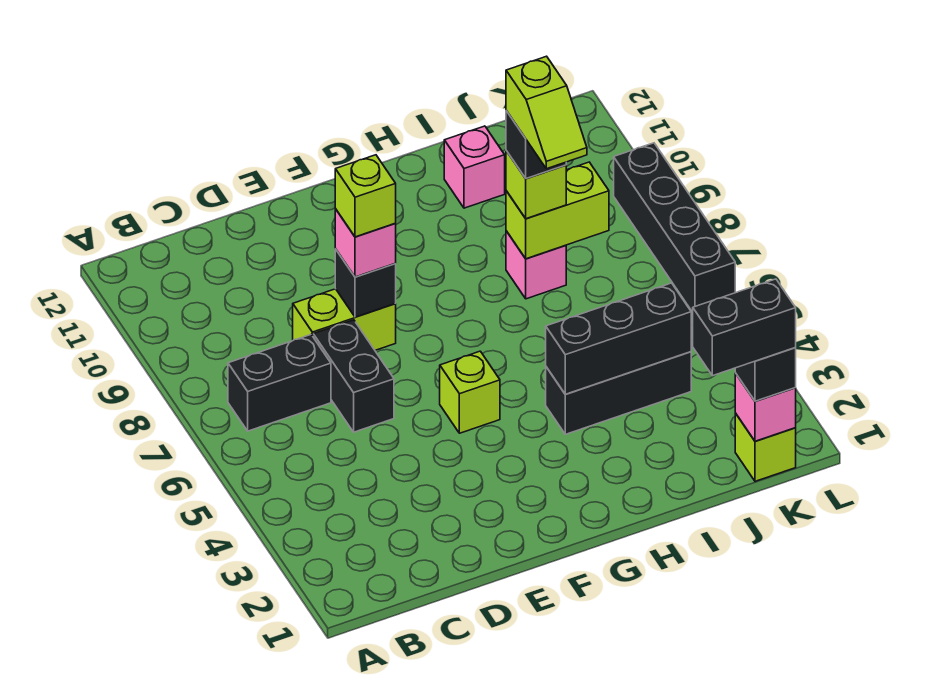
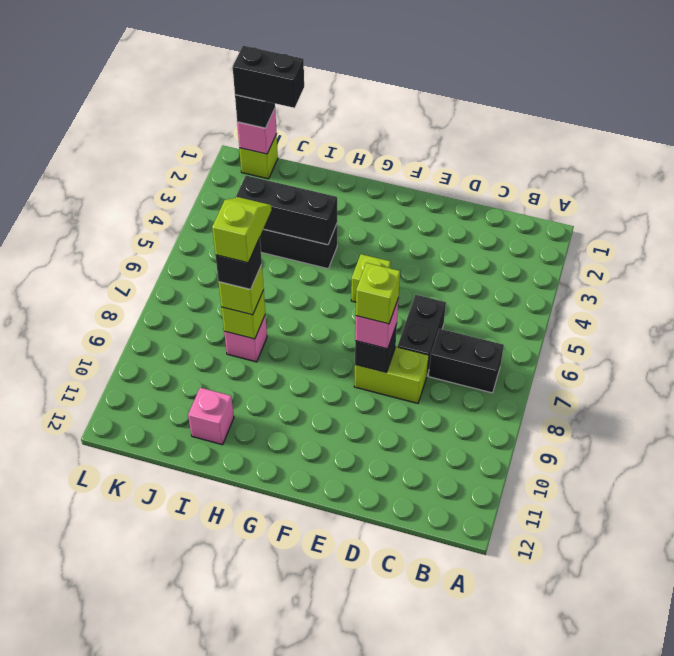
lime brick I8:J8 level 2 -> lime brick I8 level 2
black brick L6:L9 level 1 -> none

